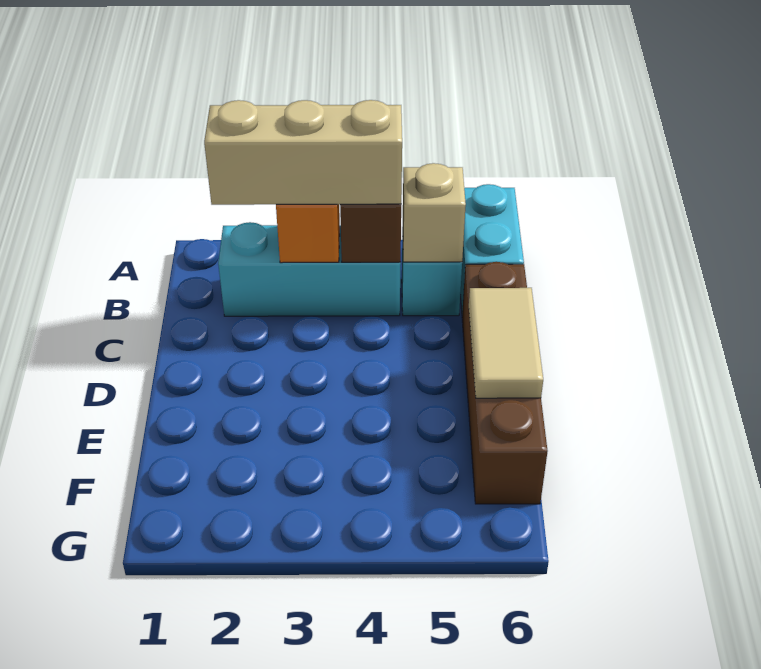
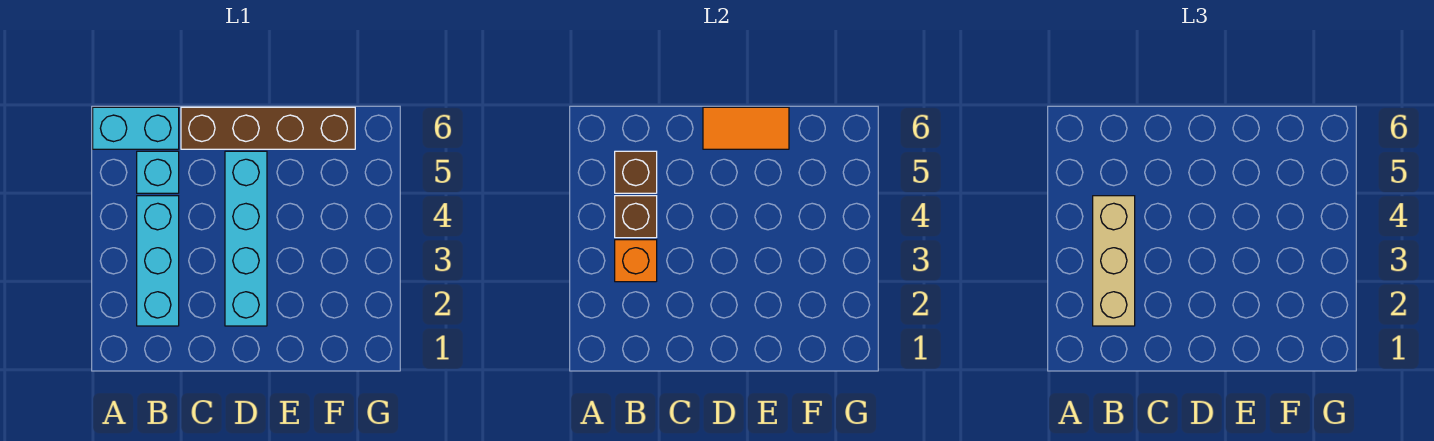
tan brick B5 level 2 -> brown brick B5 level 2
none -> cyan brick D2:D5 level 1
tan tile D6:E6 level 2 -> orange tile D6:E6 level 2

